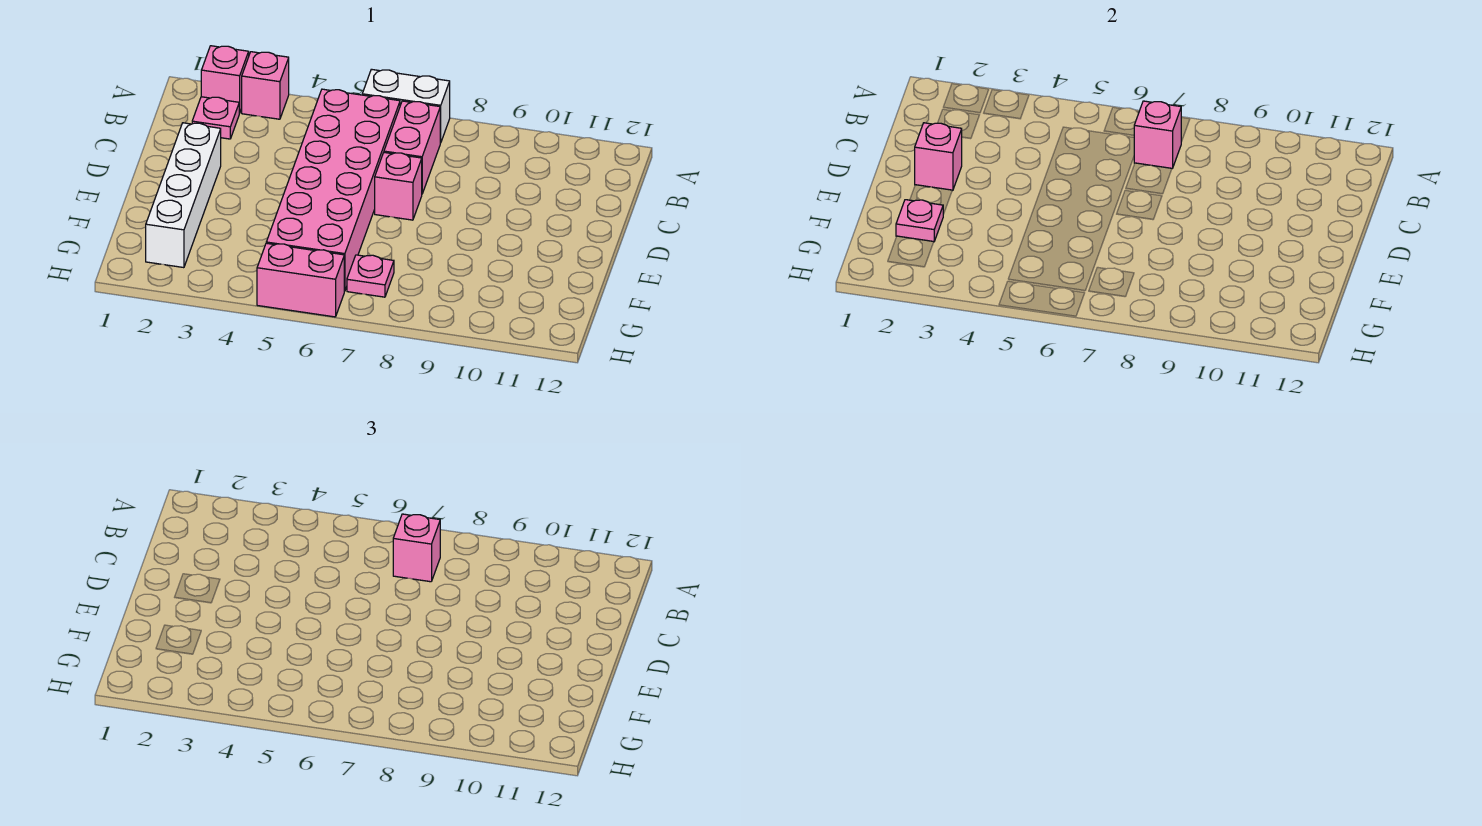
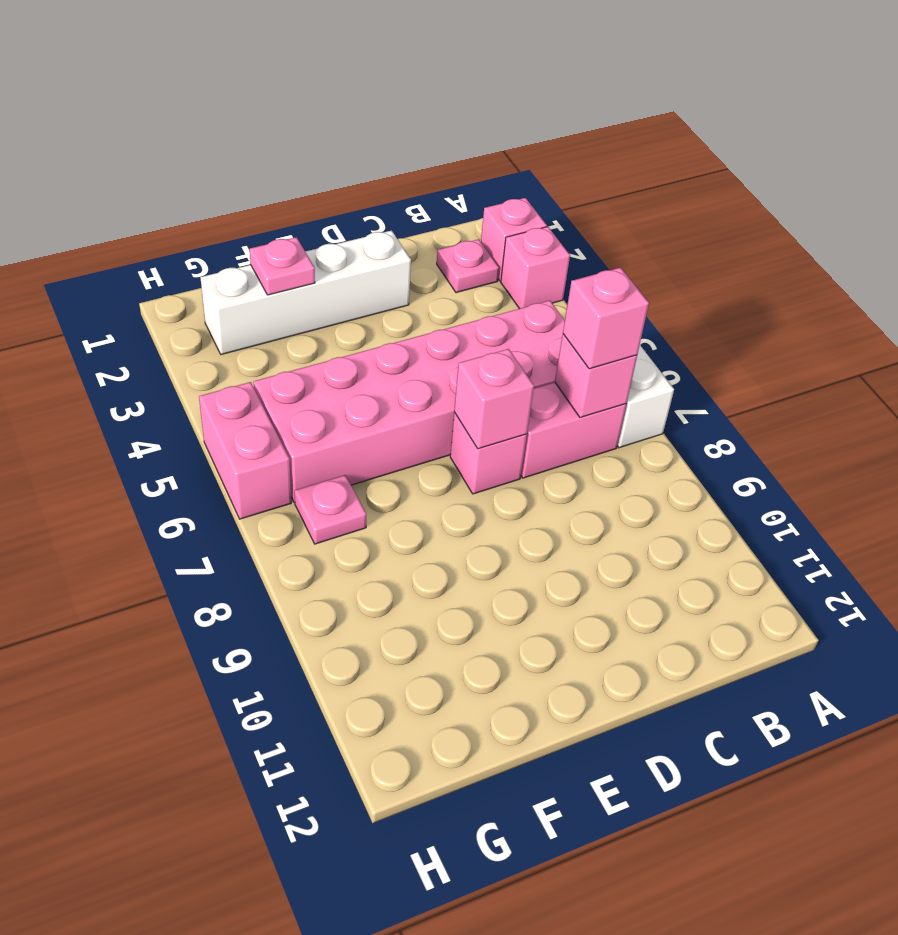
pink brick D2 level 2 -> pink brick D7 level 2

